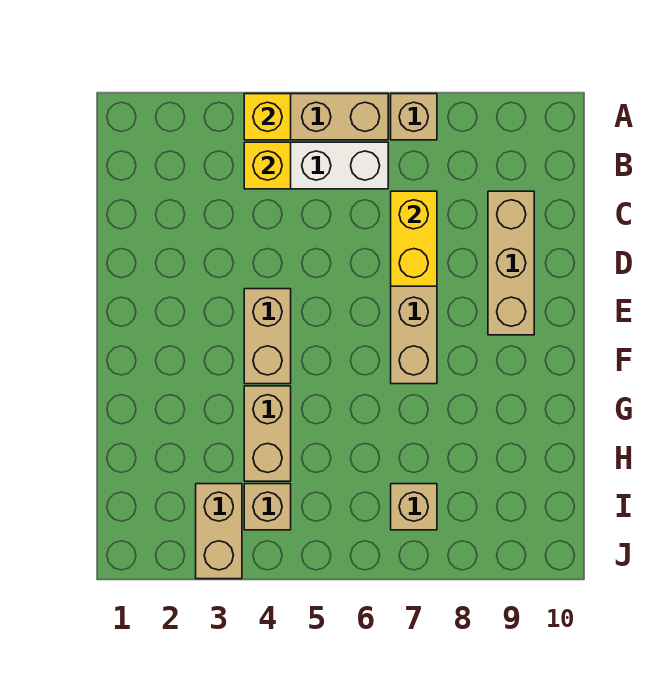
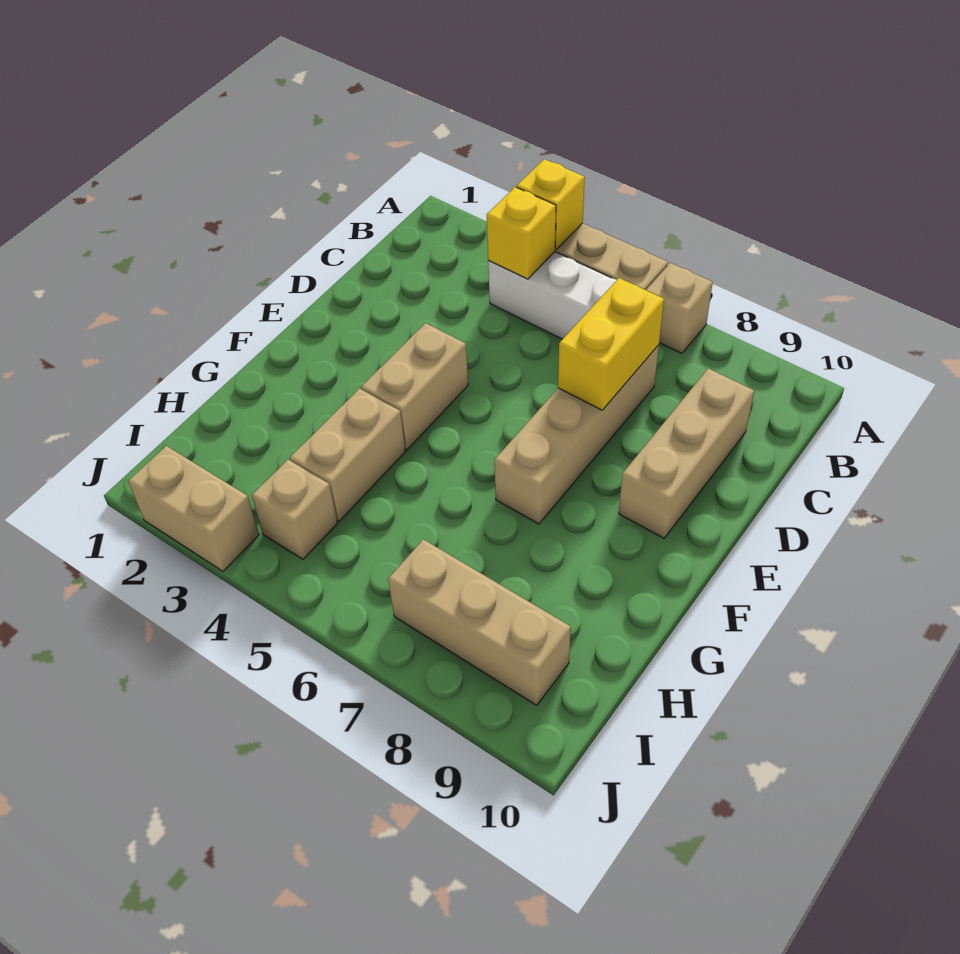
tan brick I3:J3 level 1 -> tan brick J2:J3 level 1
tan brick I7 level 1 -> tan brick I7:I9 level 1

